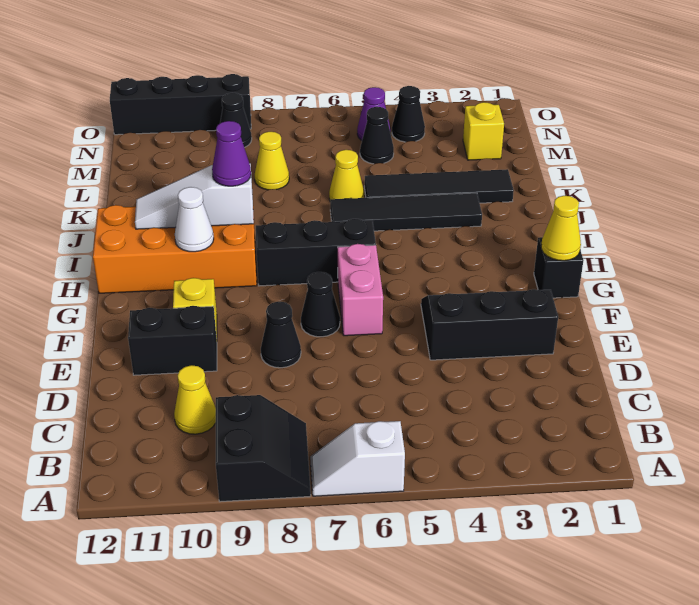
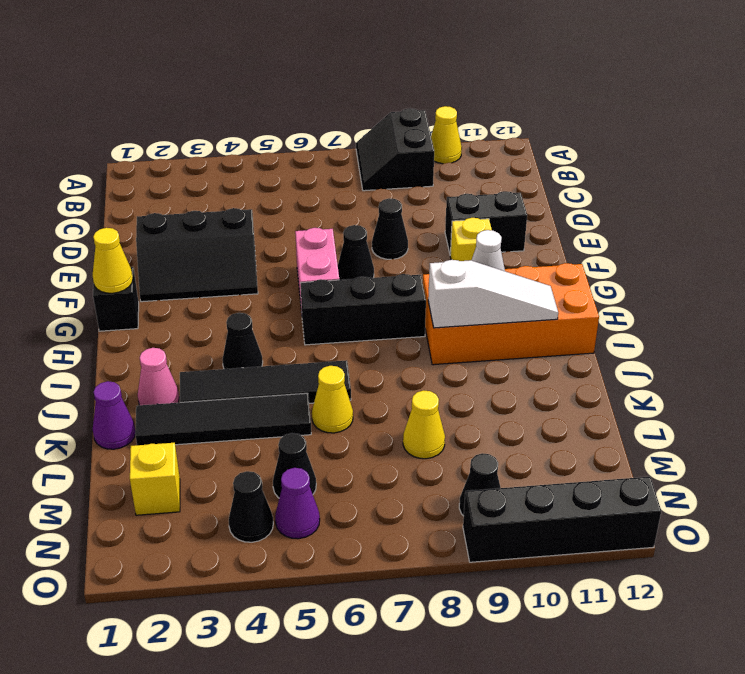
white slope A6:A7 level 1 top 6 -> none
yellow cone C10 level 1 -> yellow cone A10 level 1
none -> black cone I4 level 1
purple cone I9 level 3 -> purple cone K1 level 1
none -> pink cone J2 level 1

